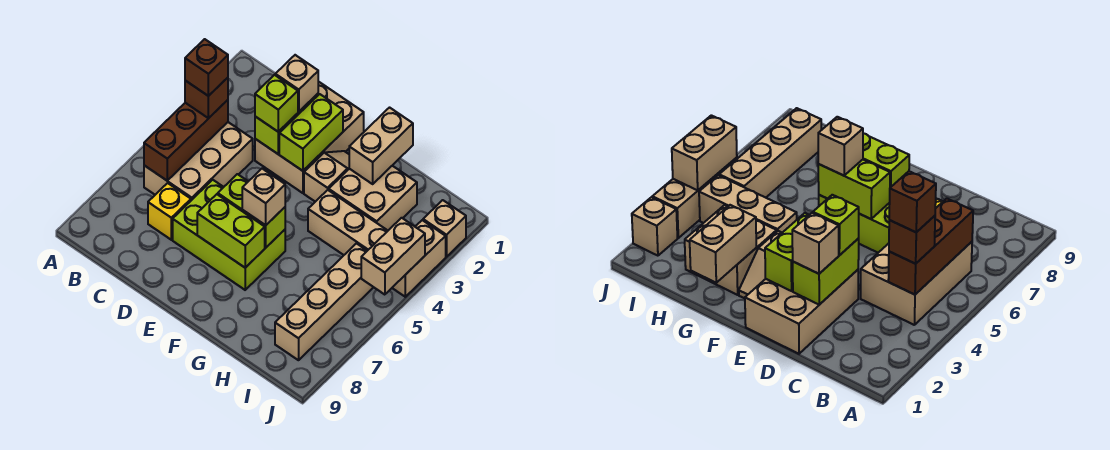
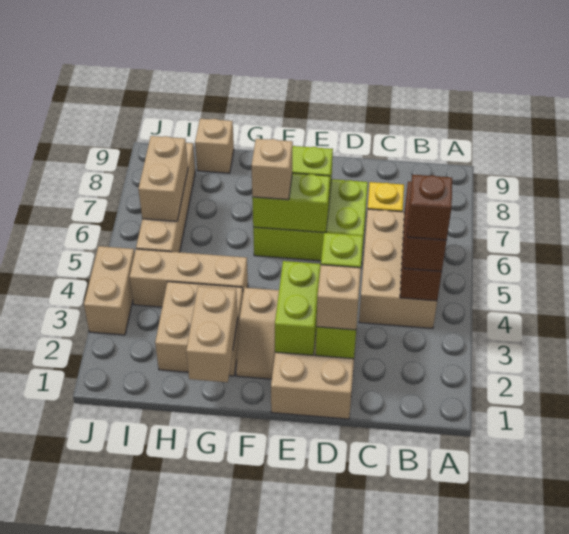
tan brick J2 level 1 -> tan brick H9 level 1
tan brick J4:J5 level 2 -> tan brick I6:I7 level 2

